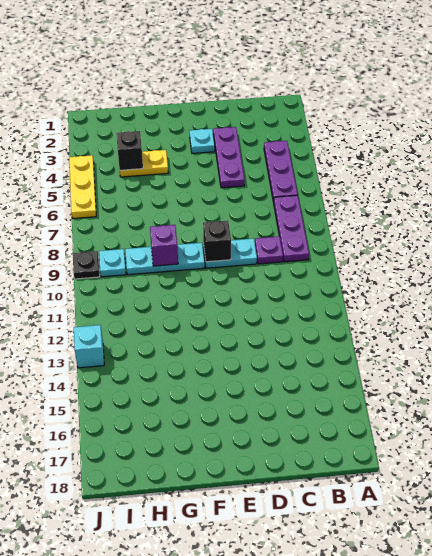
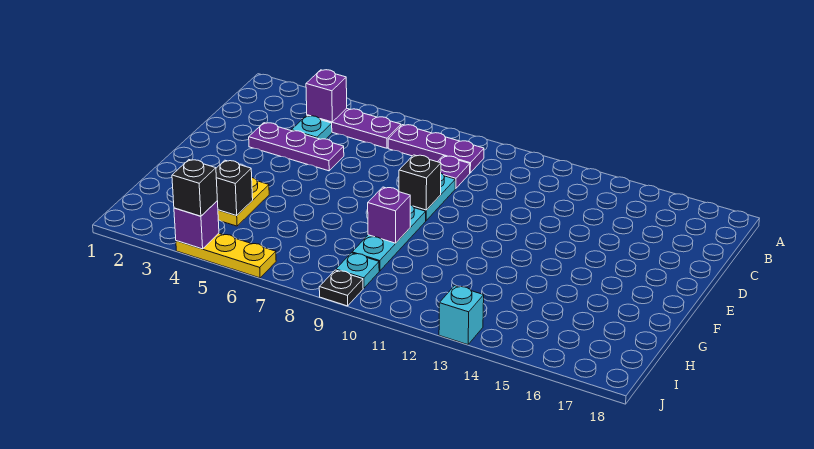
none -> purple brick B4 level 2
cyan plate E3 level 1 -> cyan plate C4 level 1
none -> purple brick J4 level 2
none -> black brick J4 level 3

